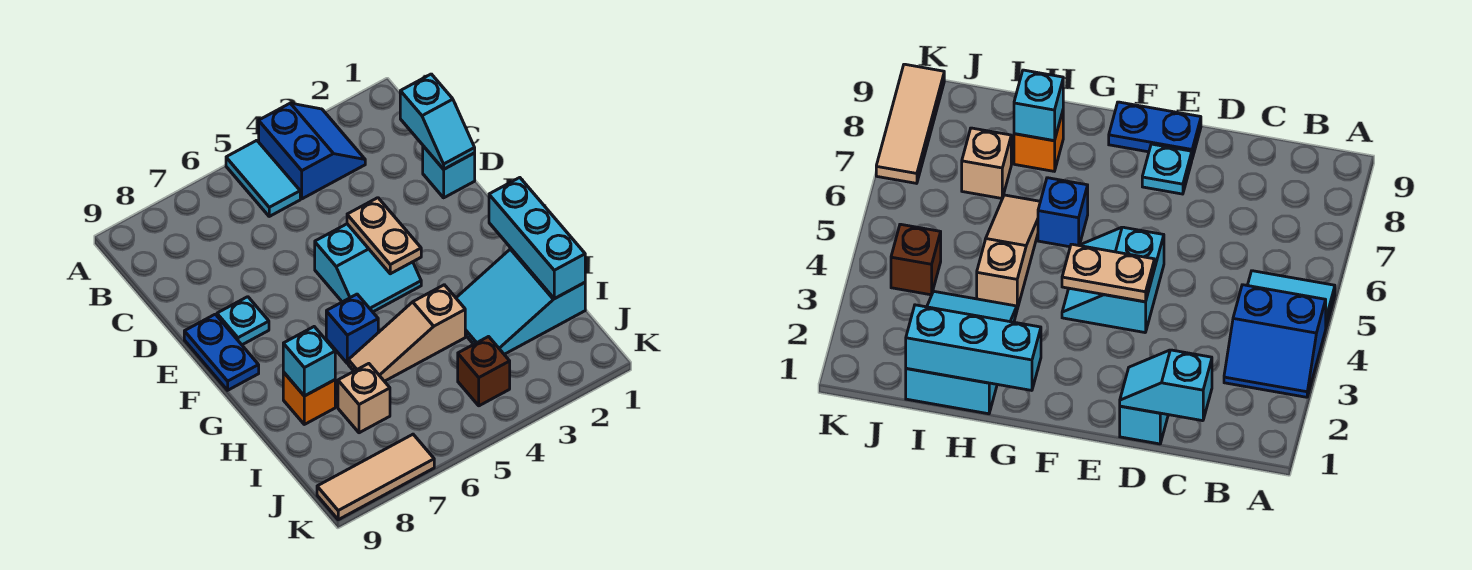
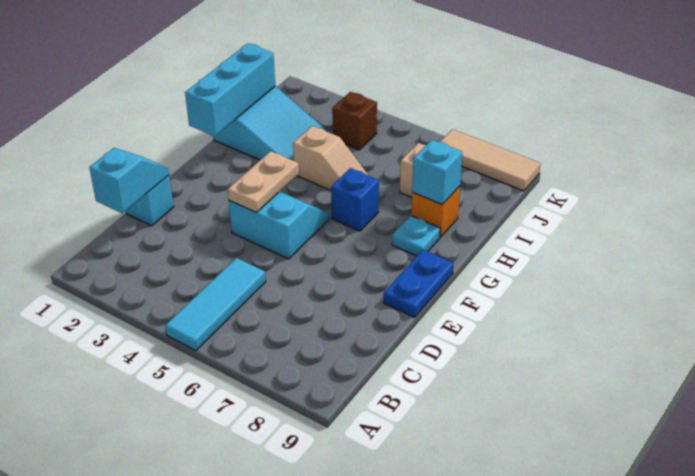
blue slope A3:B4 level 1 top 4 -> none
cyan tile A5:B5 level 1 -> cyan tile A5:C5 level 1
cyan plate E8 level 1 -> cyan plate G8 level 1
tan slope H4:H6 level 1 top 4 -> tan slope H4:H5 level 1 top 4

